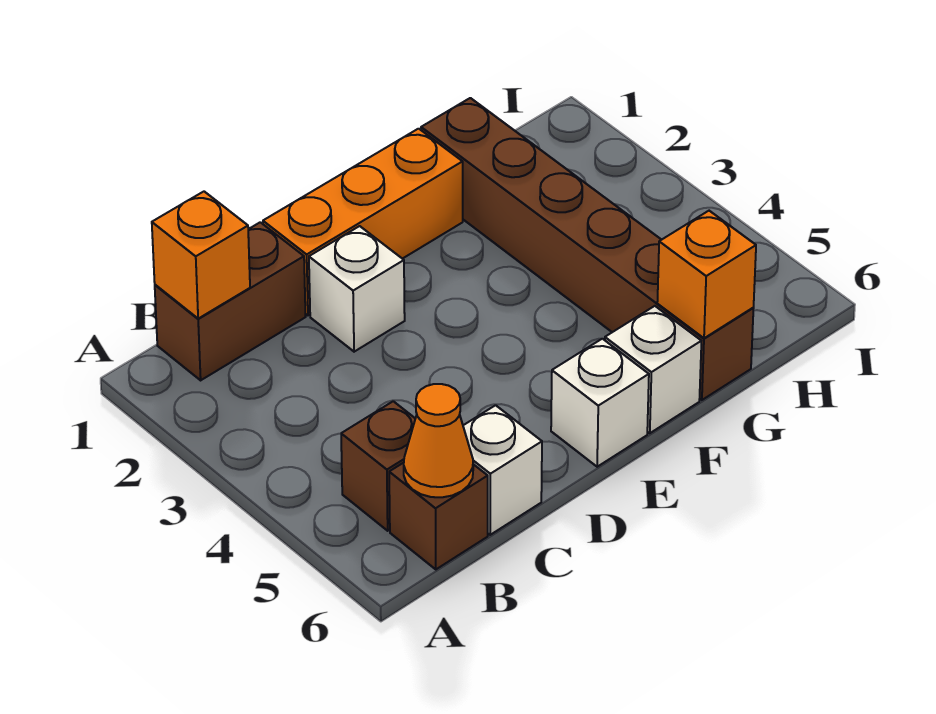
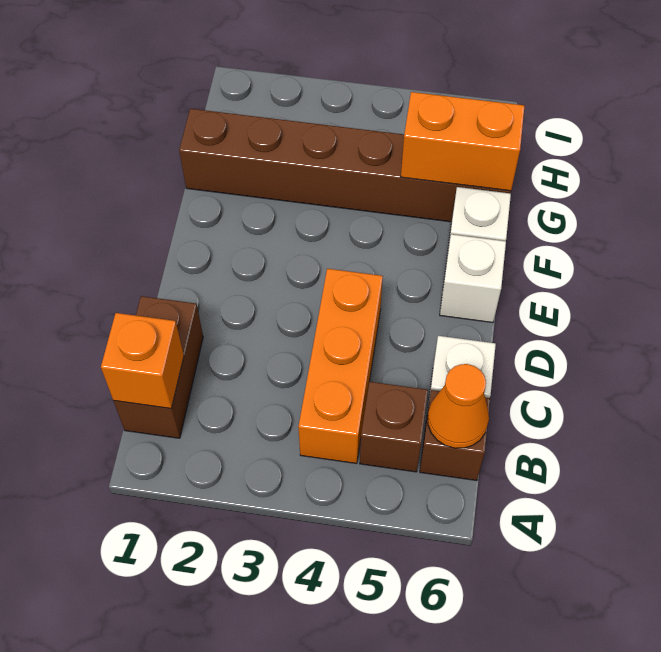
orange brick D1:F1 level 1 -> orange brick B4:D4 level 1
white brick D2 level 1 -> none
orange brick G6 level 2 -> orange brick G5:G6 level 2

